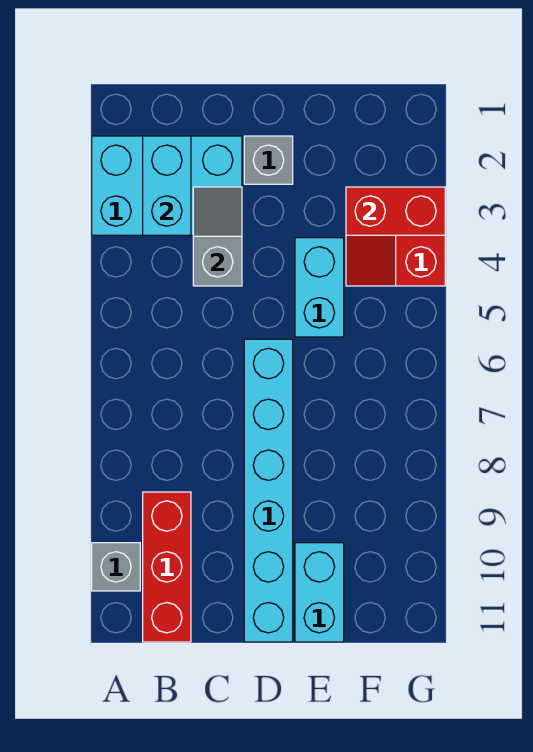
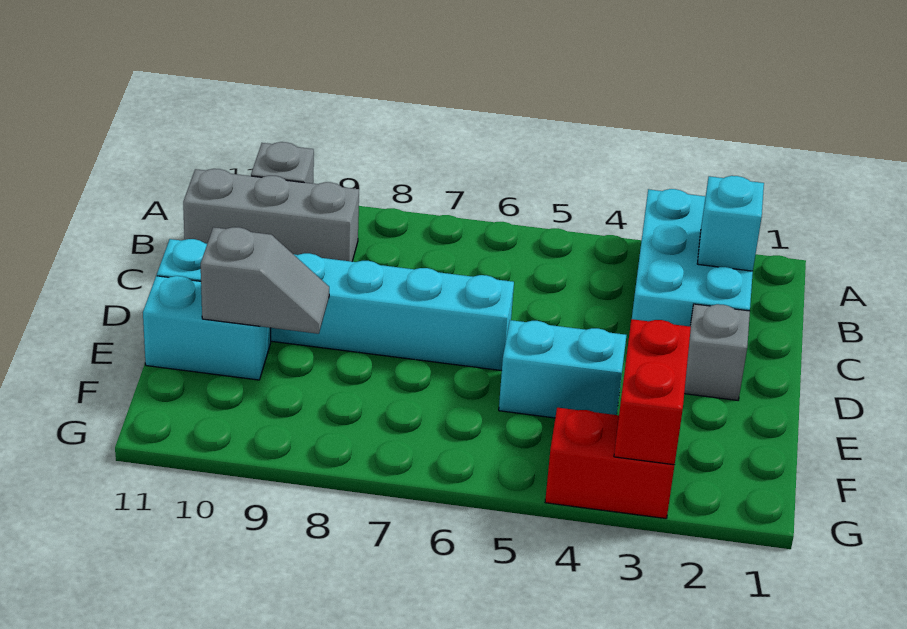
cyan brick B2:B3 level 2 -> cyan brick B2 level 2
red brick B9:B11 level 1 -> grey brick B9:B11 level 1
grey slope C3:C4 level 2 top 4 -> grey slope E9:E10 level 2 top 10

